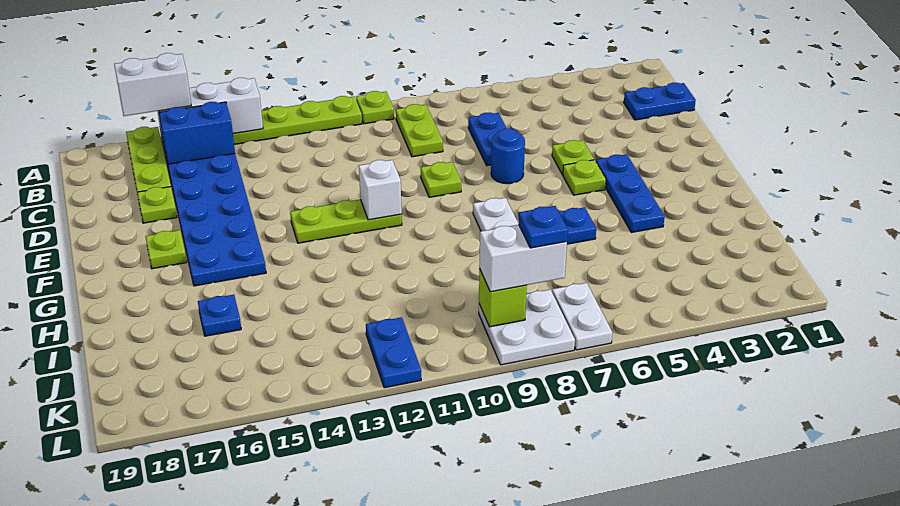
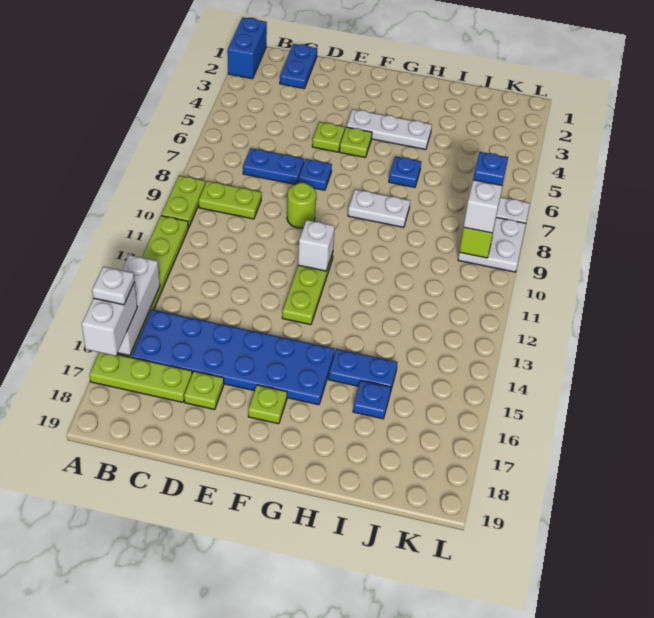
lime plate A10 level 1 -> lime plate A9:A10 level 1
none -> white plate A16 level 4
blue brick B15:B16 level 2 -> blue brick A1:A2 level 1
blue round brick E7 level 1 -> blue plate E7 level 1
lime plate E9 level 1 -> lime round brick E9 level 1
blue plate F4:H4 level 1 -> white plate F4:H4 level 1
blue plate K12:L12 level 1 -> blue plate H15:I15 level 1

